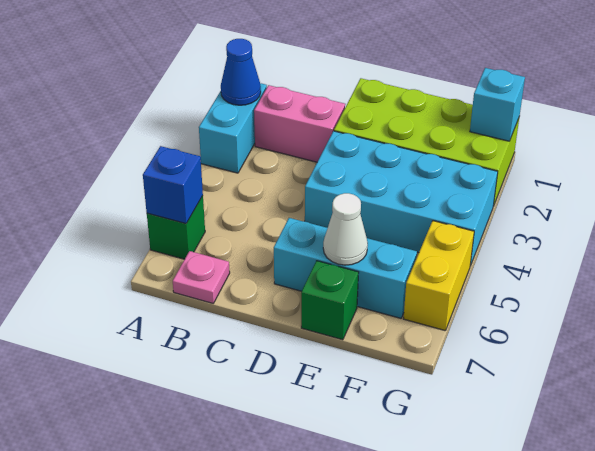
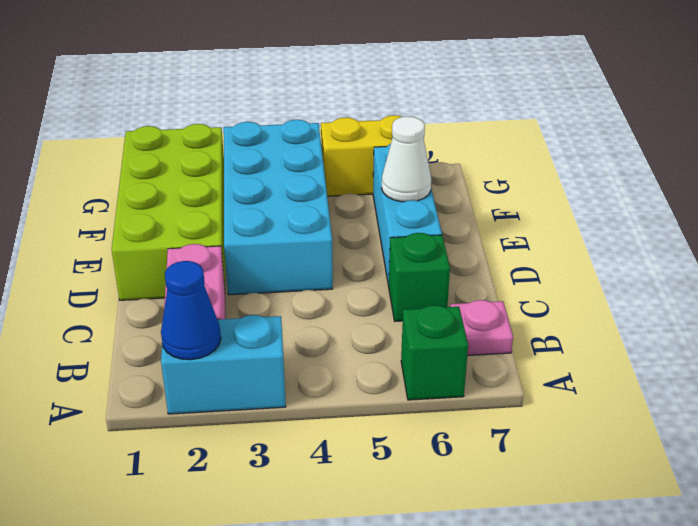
blue brick A6 level 2 -> none
green brick E7 level 1 -> green brick C6 level 1
cyan brick G1 level 2 -> none

